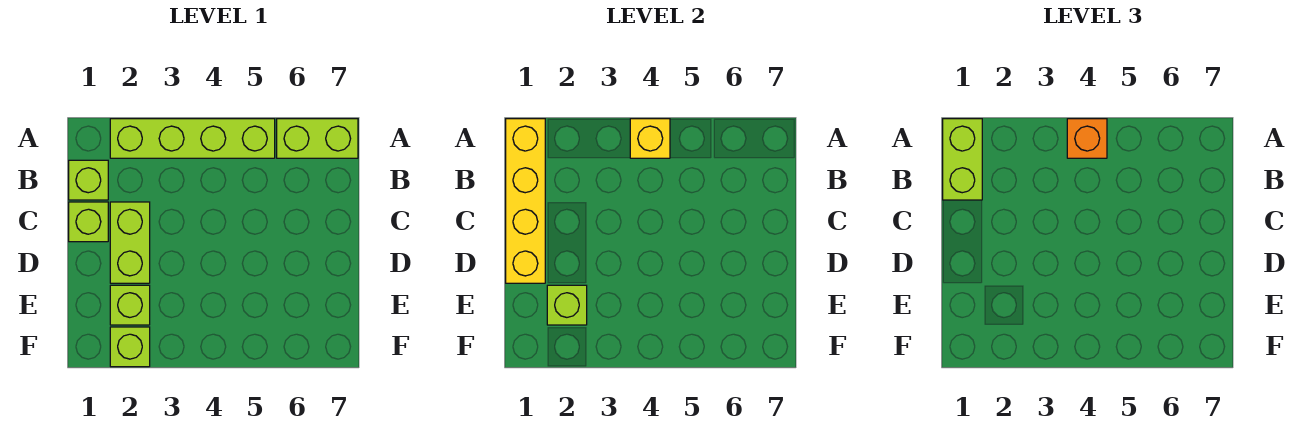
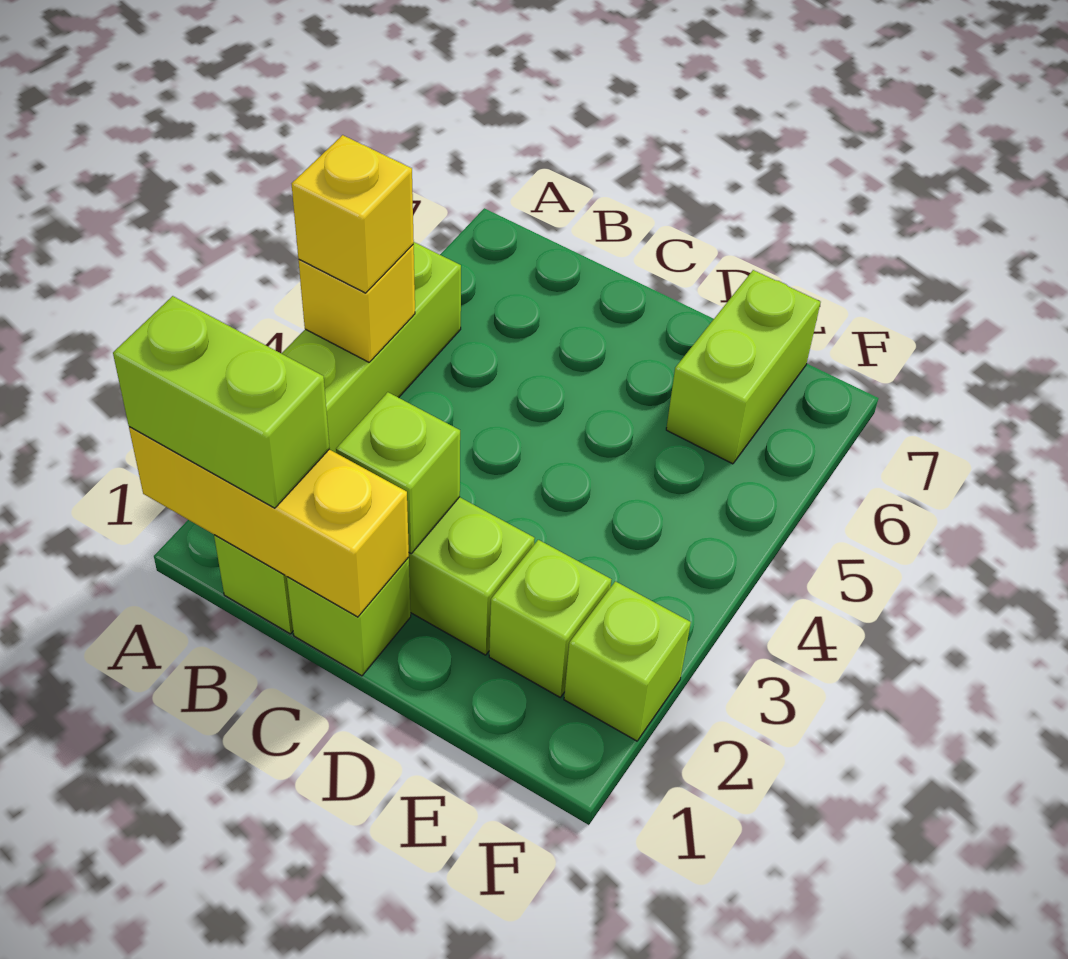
yellow brick A1:D1 level 2 -> yellow brick A1:C1 level 2
orange brick A4 level 3 -> yellow brick A4 level 3
lime brick A6:A7 level 1 -> lime brick E6:E7 level 1
lime brick E2 level 2 -> lime brick C2 level 2

